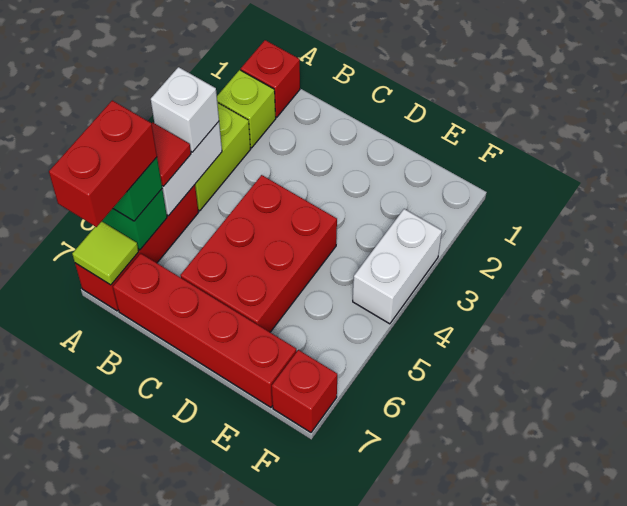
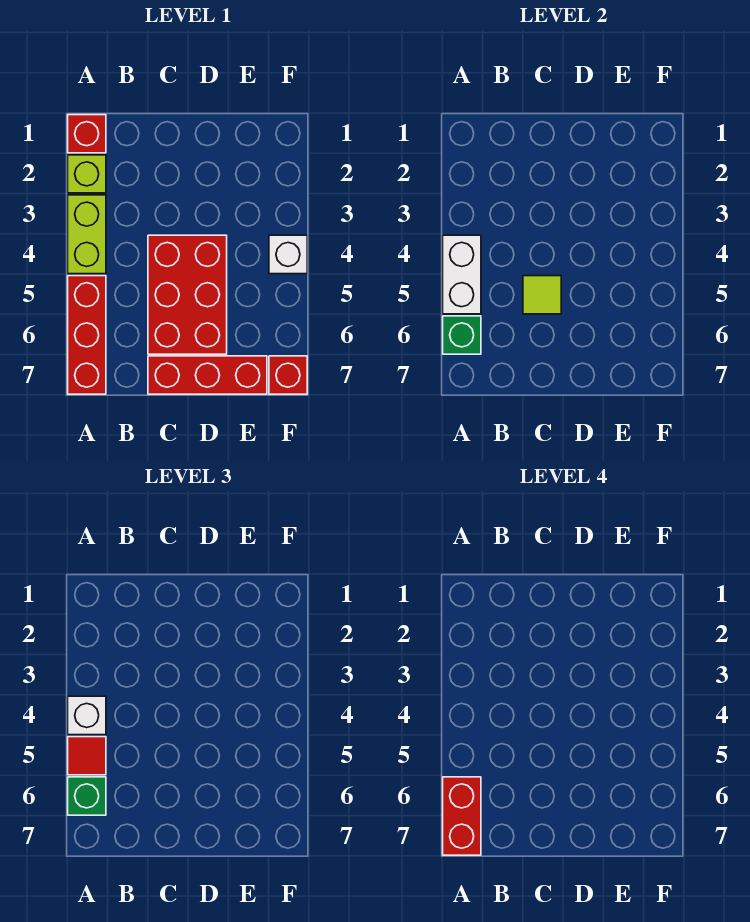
lime tile A7 level 2 -> lime tile C5 level 2
red brick B7:E7 level 1 -> red brick C7:E7 level 1
white brick F3:F4 level 1 -> white brick F4 level 1

